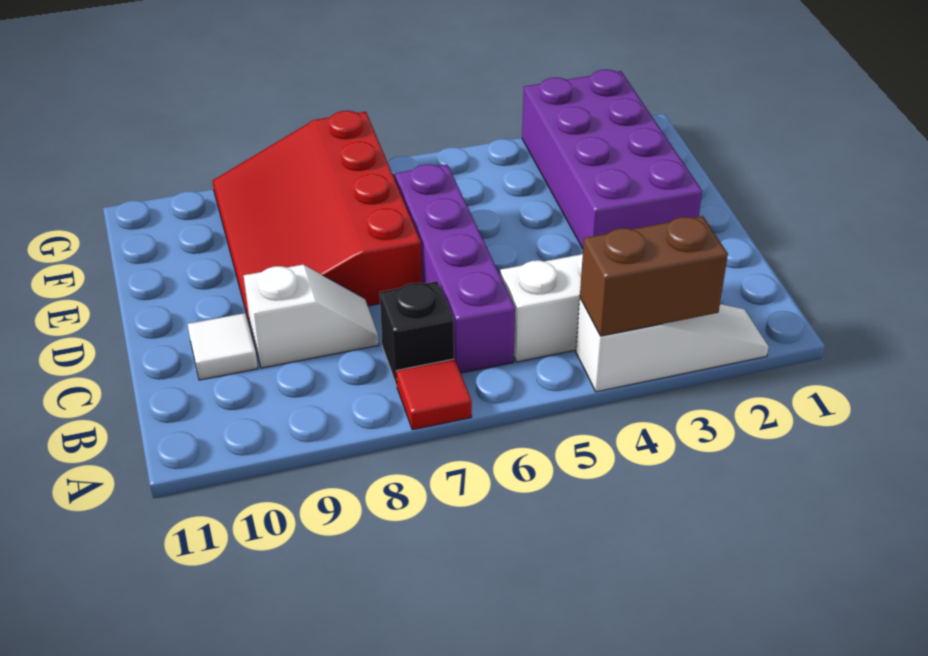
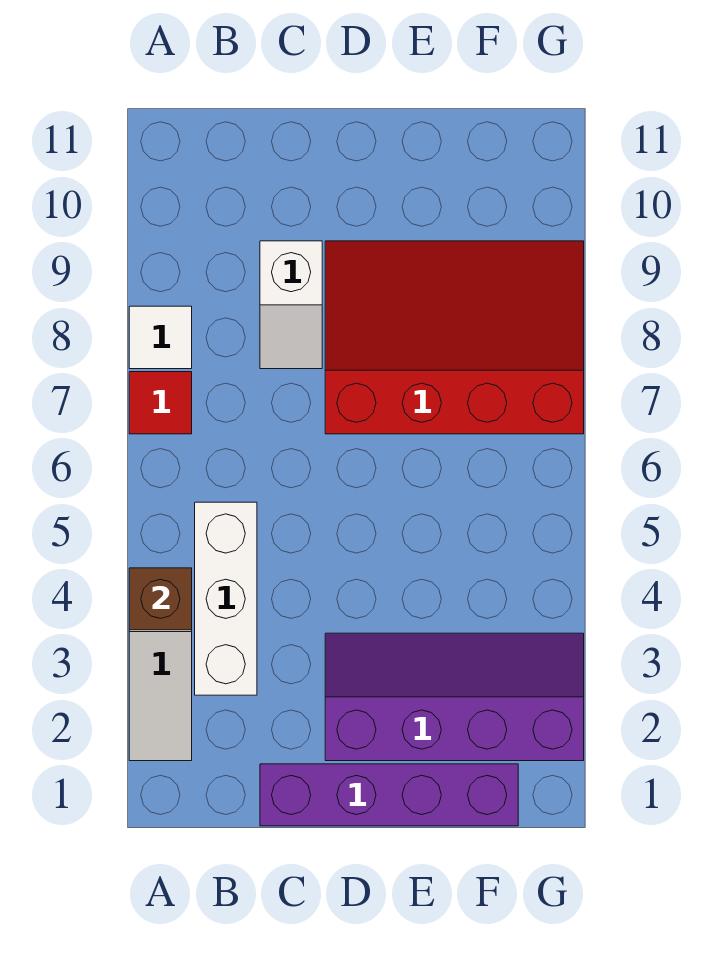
brown brick A3:A4 level 2 -> brown brick A4 level 2
purple brick B6:E6 level 1 -> purple brick C1:F1 level 1
black brick B7 level 1 -> none
white tile C10 level 1 -> white tile A8 level 1
purple brick D2:G3 level 1 -> purple slope D2:G3 level 1 top 2

